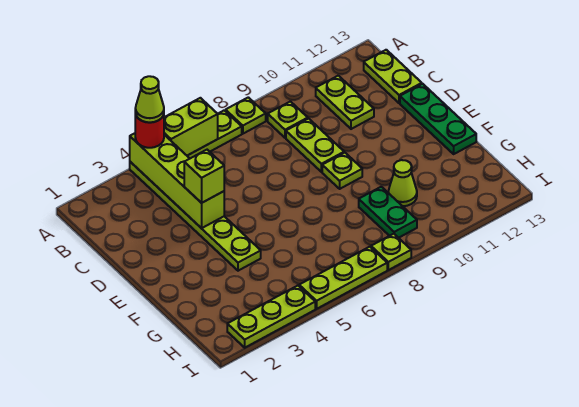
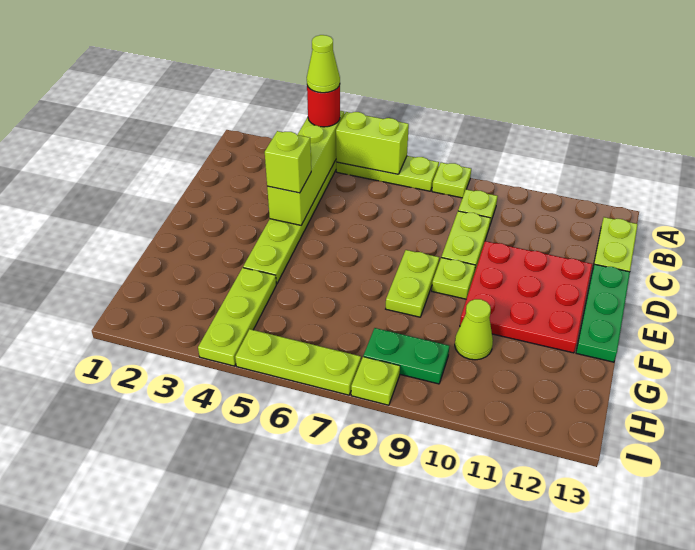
lime plate B11:C11 level 1 -> lime plate E8:F8 level 1
none -> red plate D10:F12 level 1
green plate G9:H9 level 1 -> green plate H8:H9 level 1
lime plate I2:I4 level 1 -> lime plate G4:I4 level 1

